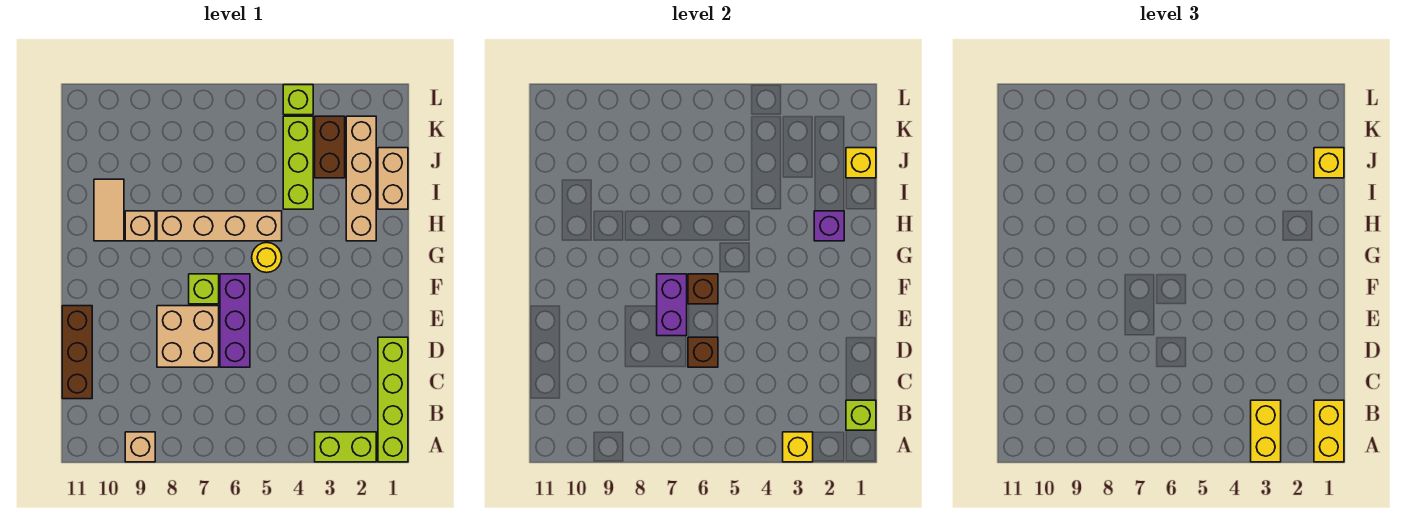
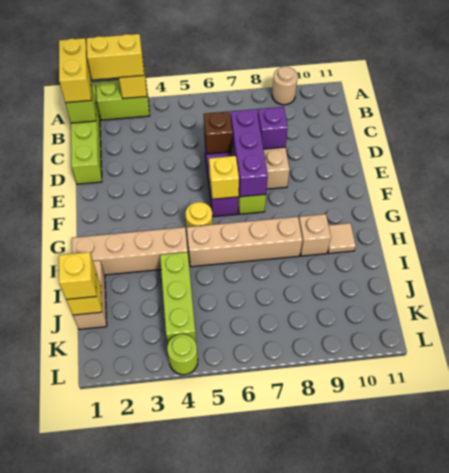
yellow brick A3:B3 level 3 -> yellow brick A2:A3 level 3
tan brick A9 level 1 -> tan round brick A9 level 1
brown brick C11:E11 level 1 -> none
purple brick E7:F7 level 2 -> purple brick D7:F7 level 2
brown brick F6 level 2 -> yellow brick F6 level 2
tan brick H2:K2 level 1 -> tan brick H1:H4 level 1
purple brick H2 level 2 -> purple brick D8 level 2
tan tile H10:I10 level 1 -> tan tile H10 level 1
brown brick J3:K3 level 1 -> none
lime brick L4 level 1 -> lime round brick L4 level 1

